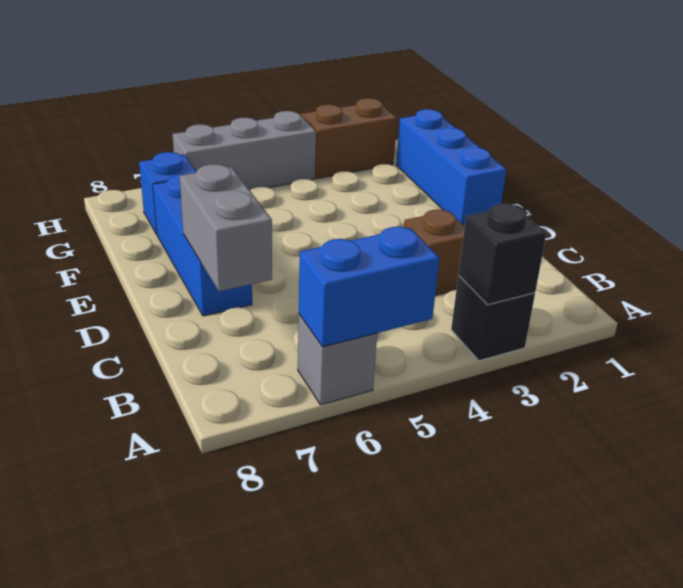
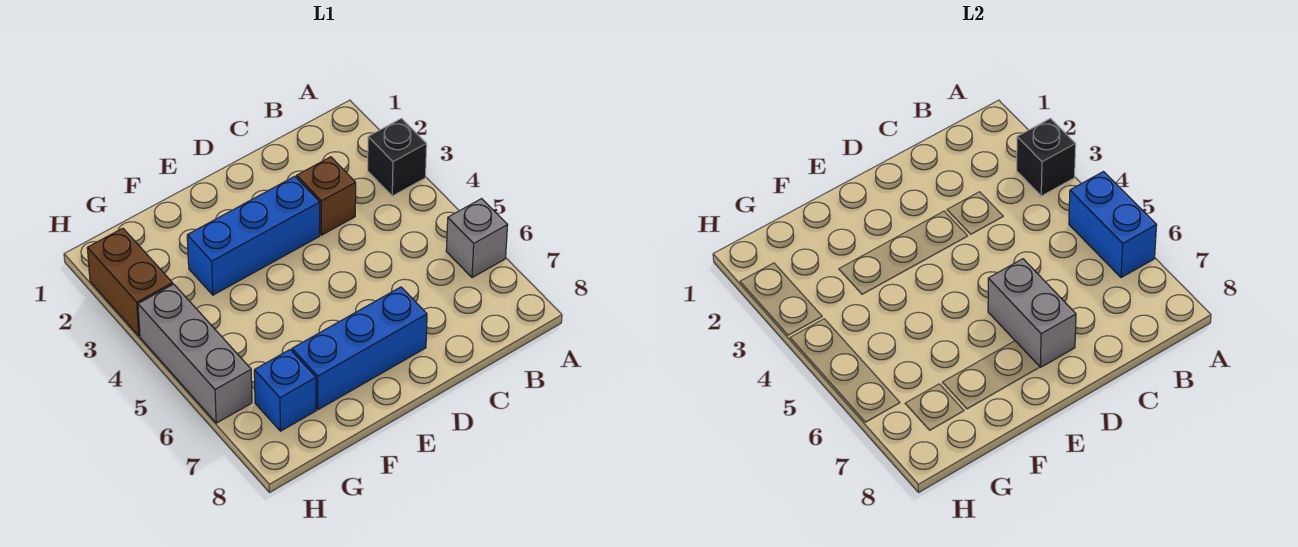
grey brick C7:D7 level 2 -> grey brick D6:D7 level 2
blue brick E1:G1 level 1 -> blue brick D3:F3 level 1

